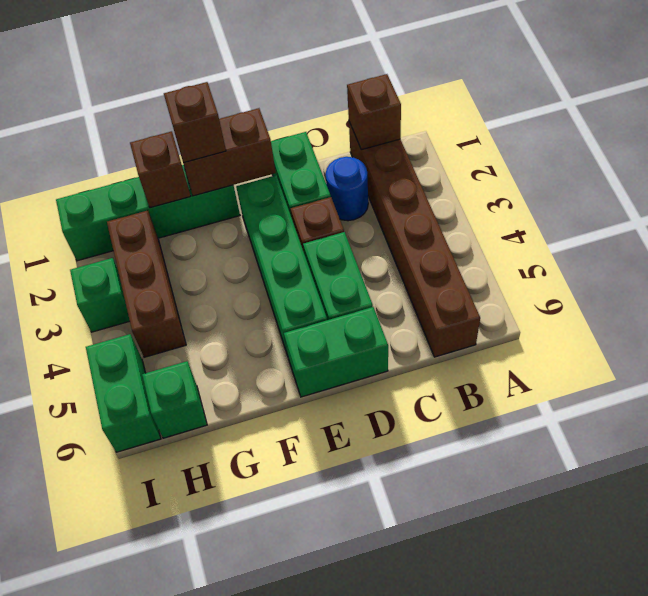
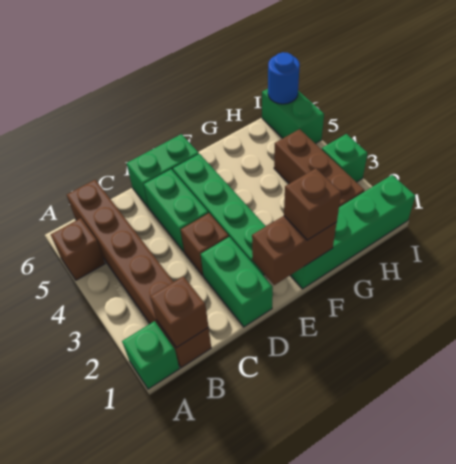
blue round brick C2 level 1 -> blue round brick I6 level 2
brown brick G1 level 2 -> brown brick A5 level 1
green brick H6 level 1 -> green brick A1 level 1

